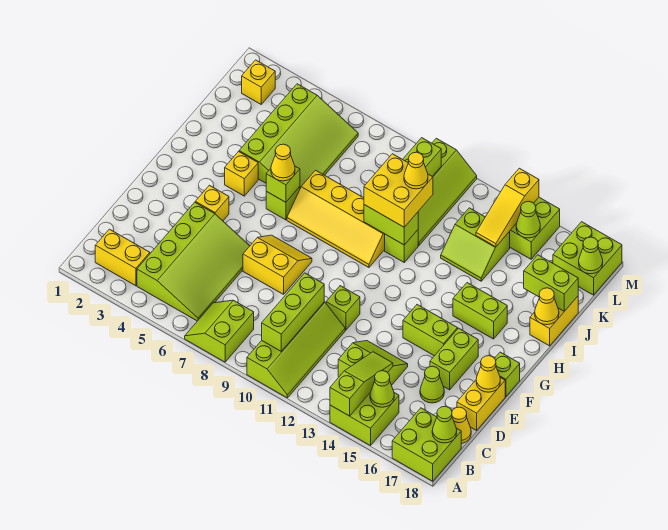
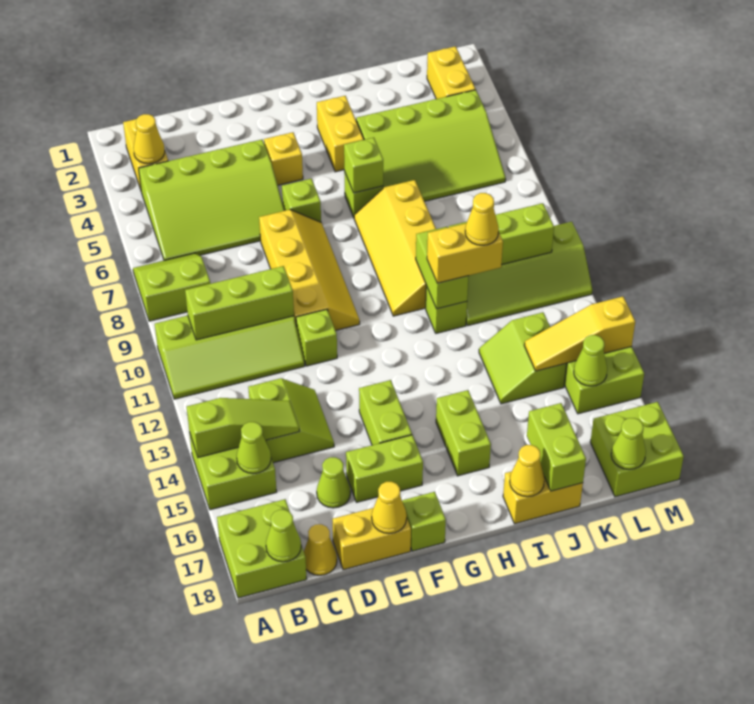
yellow slope E7:F8 level 1 top E -> yellow slope E7:F10 level 1 top E
none -> lime brick F6 level 1
yellow brick H4 level 1 -> yellow brick H3:H4 level 1
yellow cone H6 level 3 -> yellow cone B3 level 2
yellow brick I10:J11 level 3 -> yellow brick I11:J11 level 3
yellow brick L2 level 1 -> yellow brick L2:L3 level 1

